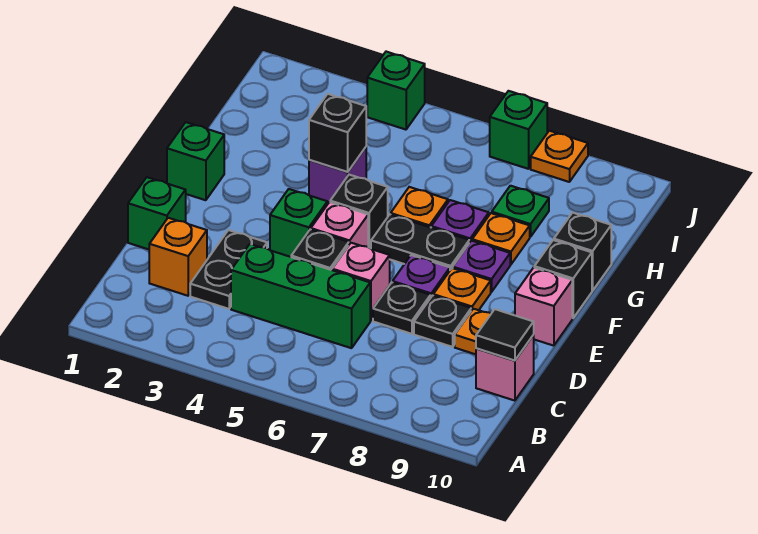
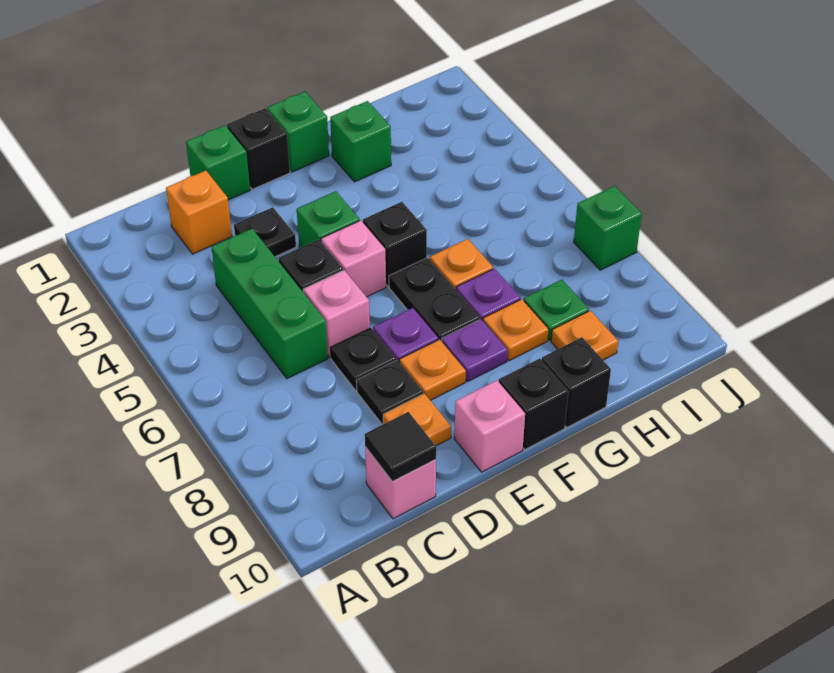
black plate C3:D3 level 1 -> black plate D3 level 1
purple brick G4 level 1 -> none
black brick G4 level 2 -> black brick E1 level 1
green brick J4 level 1 -> green brick G2 level 1
orange plate J8 level 1 -> orange plate H9 level 1

